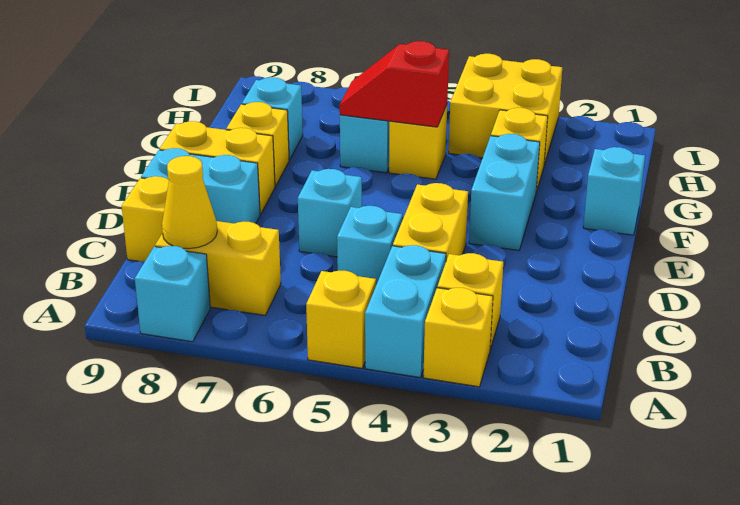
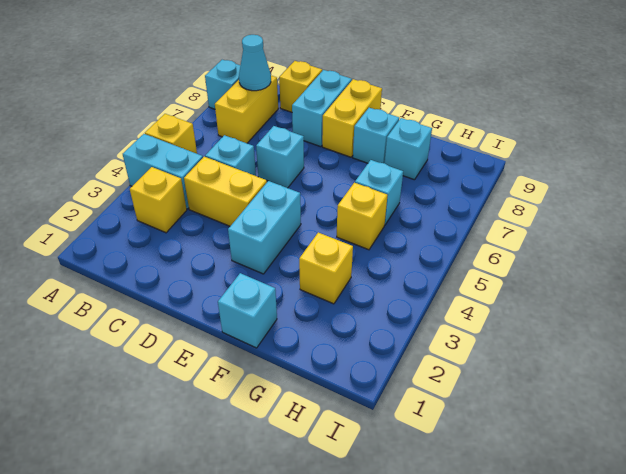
yellow brick A3 level 1 -> none
yellow cone B8 level 2 -> cyan cone B8 level 2
cyan brick E3:F3 level 1 -> cyan brick E3:E4 level 1
yellow brick F8 level 1 -> cyan brick F8 level 1
red slope G5:G6 level 2 top 5 -> none
yellow brick H3:I4 level 1 -> none

